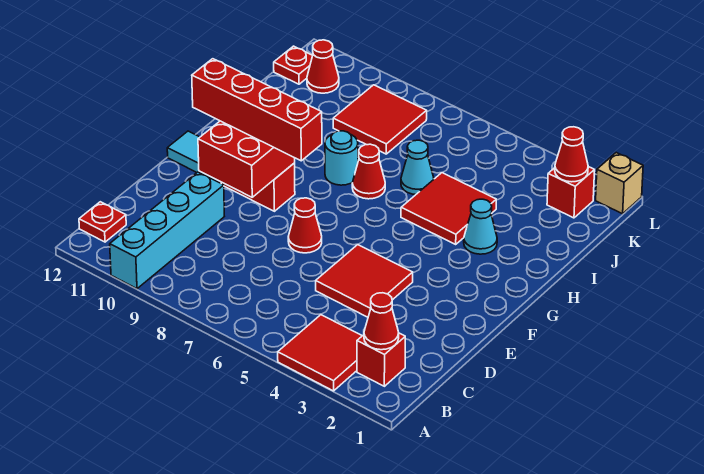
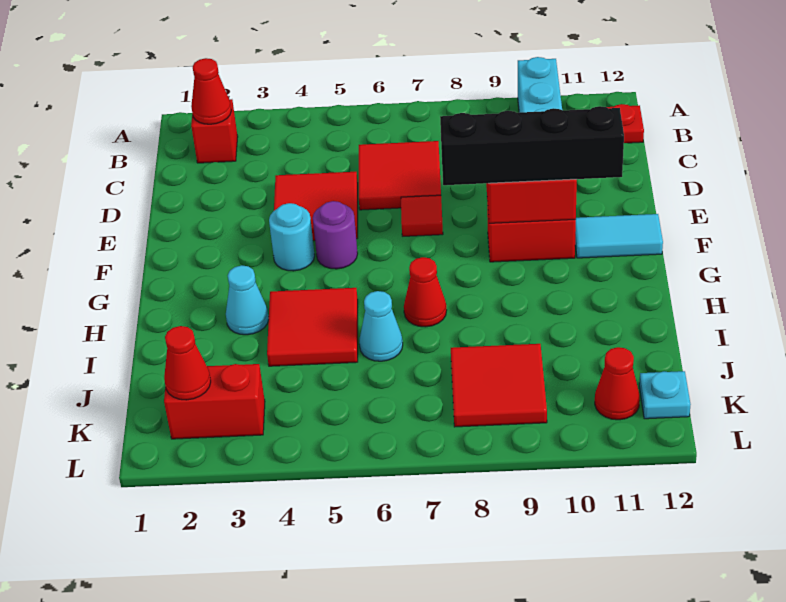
red tile A3:B4 level 1 -> red tile C6:D7 level 1
red cone E7 level 1 -> red tile E7 level 1
none -> purple round brick F5 level 1
red brick F8:F11 level 3 -> black brick F8:F11 level 3
cyan round brick H8 level 1 -> cyan round brick F4 level 1
red brick K2 level 1 -> red brick K2:K3 level 1
red plate K12 level 1 -> cyan plate K12 level 1
tan brick L1 level 1 -> none

